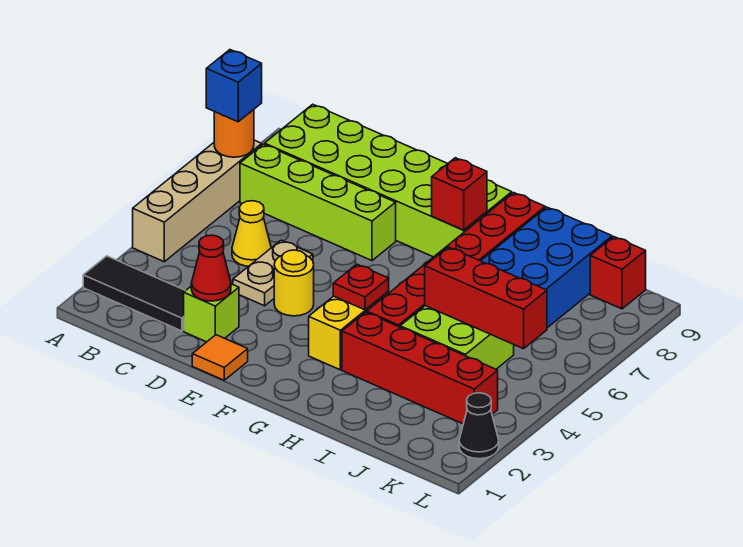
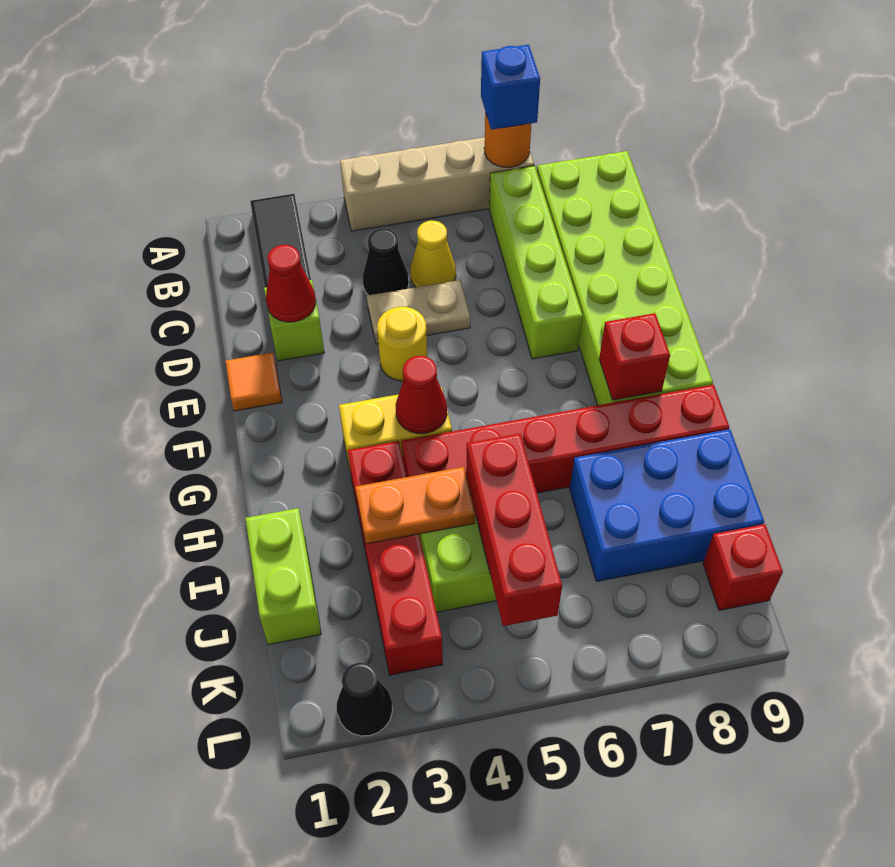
none -> black cone C4 level 1
red plate G4 level 2 -> red cone G4 level 2
none -> lime brick I1:J1 level 1
none -> orange plate I3:I4 level 2

